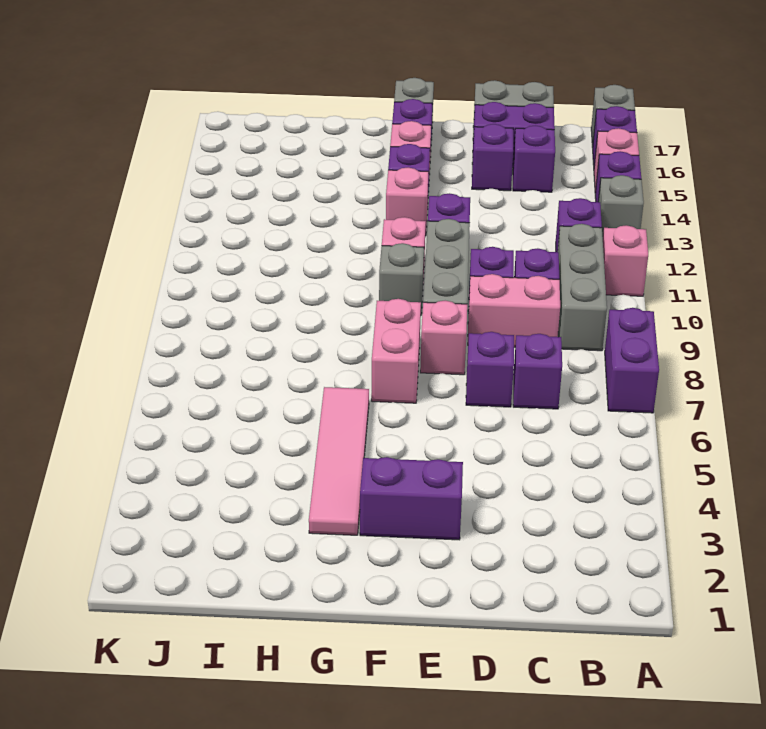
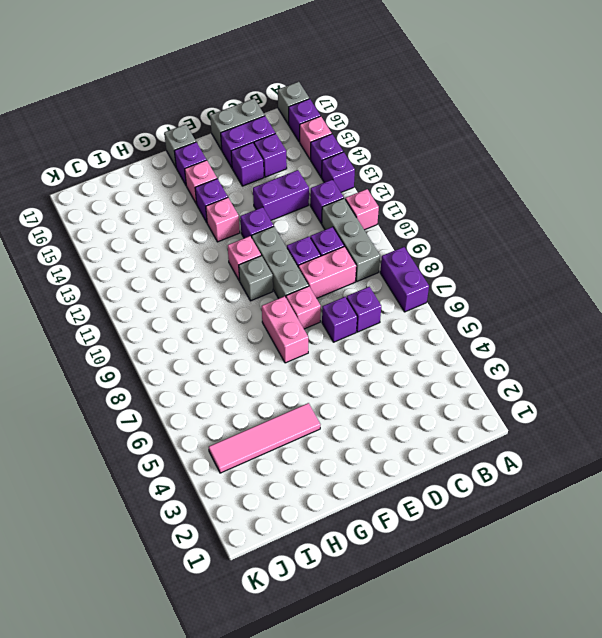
grey brick A13 level 1 -> purple brick A13 level 1
purple brick E3:F3 level 1 -> purple brick C13:D13 level 1
pink tile G3:G6 level 1 -> pink tile G4:J4 level 1

